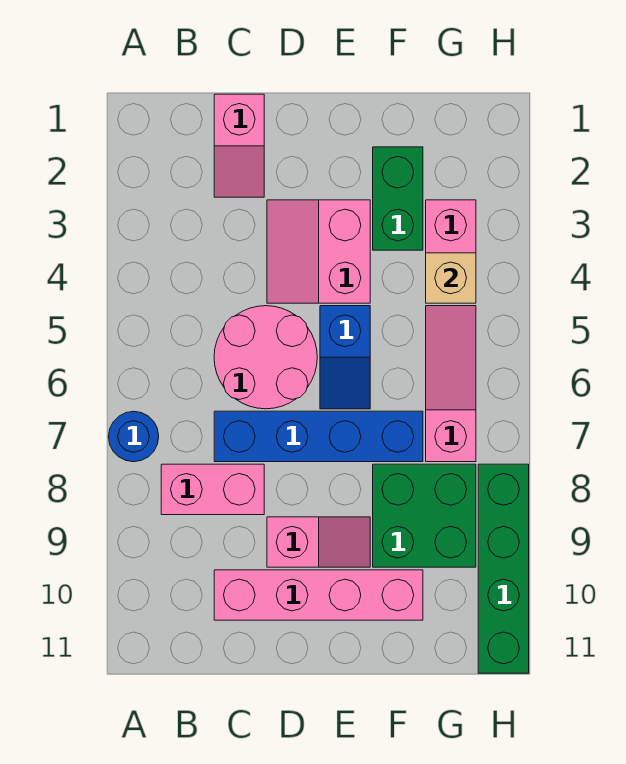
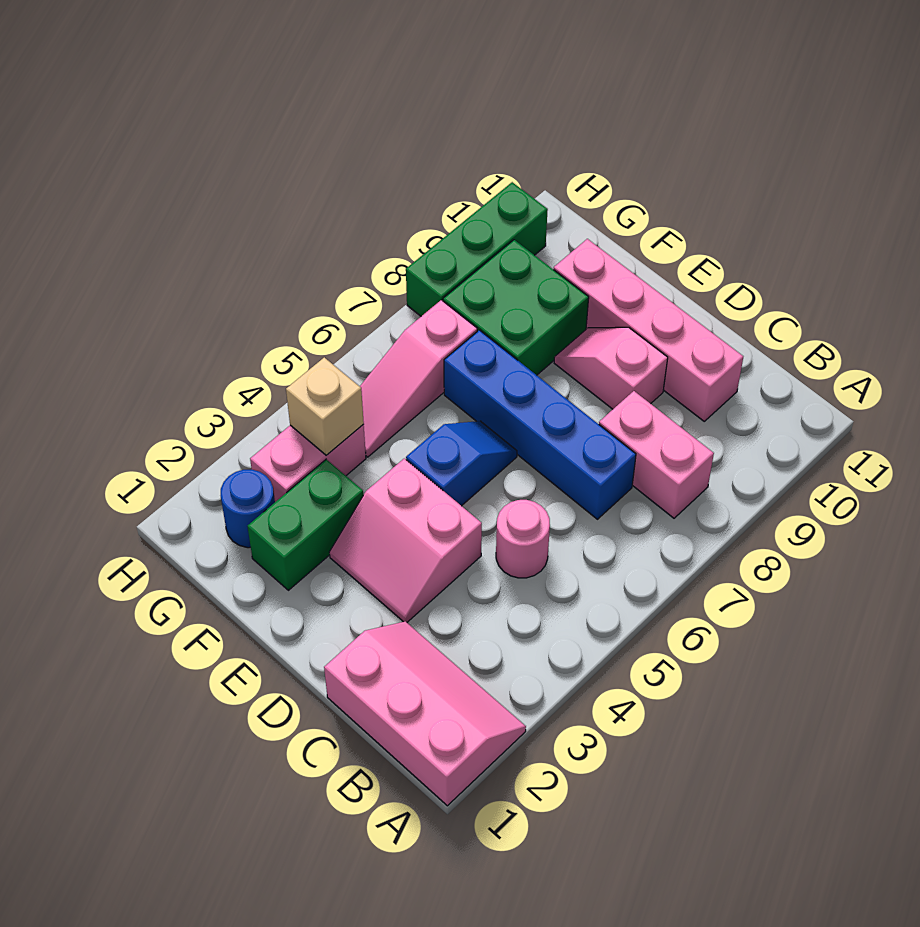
blue round brick A7 level 1 -> blue round brick G2 level 1
pink slope C1:C2 level 1 top 1 -> pink slope A1:C2 level 1 top 1
pink round brick C5:D6 level 1 -> pink round brick C5 level 1
pink slope D3:E4 level 1 top E -> pink slope D3:E4 level 1 top 4
green brick H8:H11 level 1 -> green brick H8:H10 level 1

